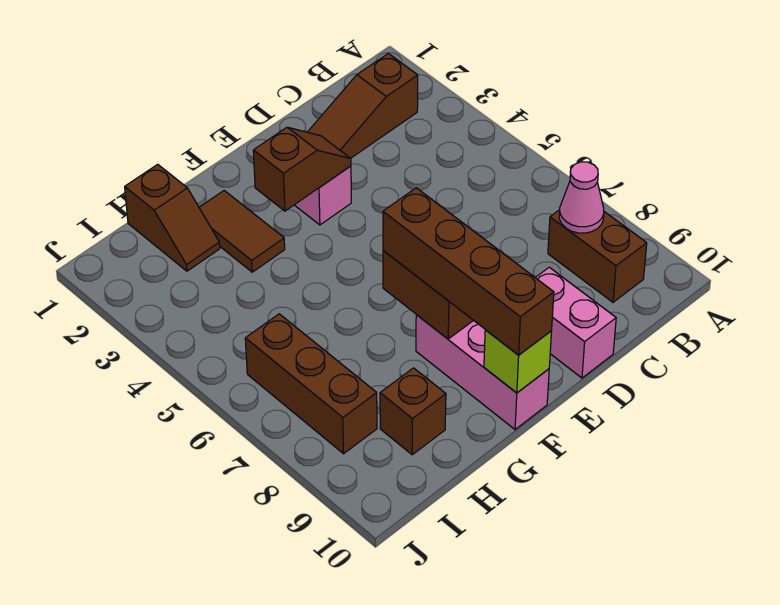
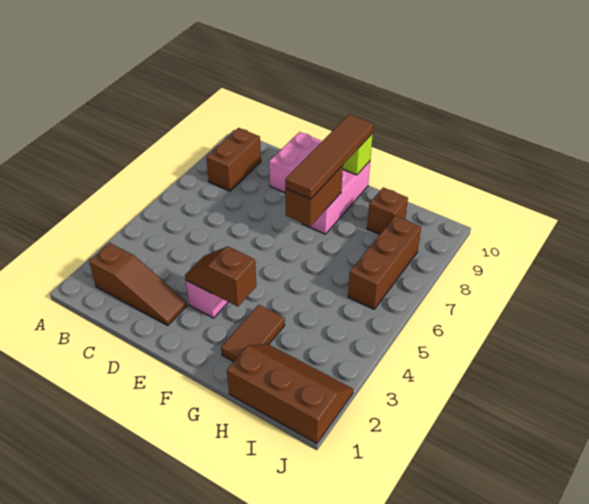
pink cone B8 level 2 -> none
brown brick F7:F10 level 3 -> brown tile F7:F10 level 3
brown slope H1:H2 level 1 top 1 -> brown slope H1:J2 level 1 top 1

